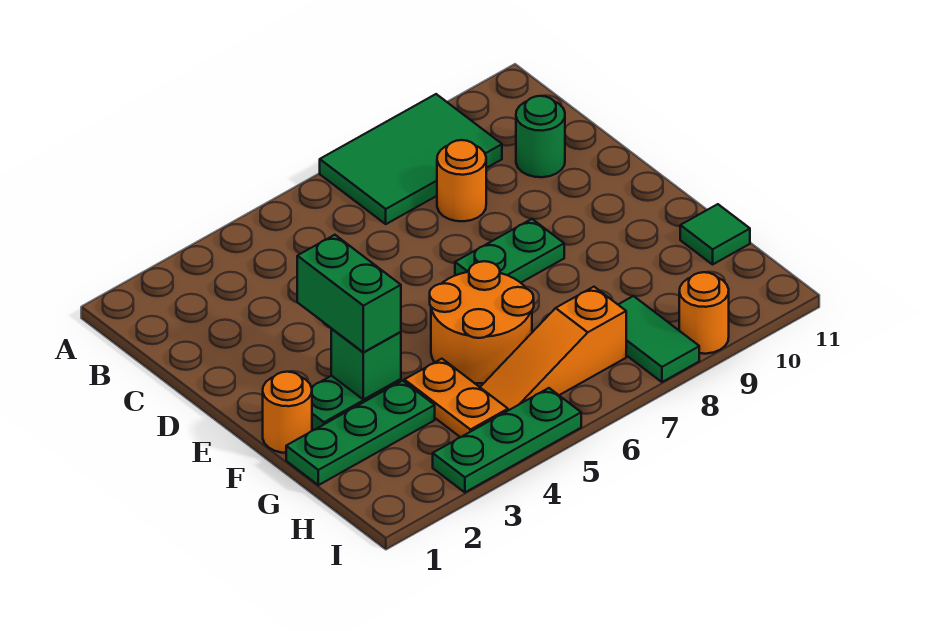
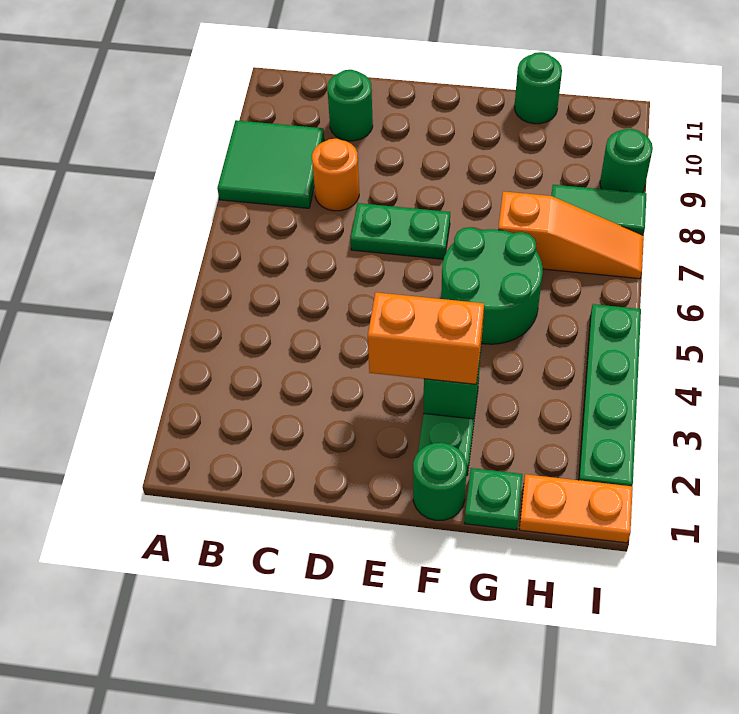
green tile A7:B9 level 1 -> green tile A8:B9 level 1
green brick E3:F3 level 3 -> orange brick E3:F3 level 3
green plate E7:E8 level 1 -> green plate D7:E7 level 1
orange round brick F1 level 1 -> green round brick F1 level 1
orange round brick F5:G6 level 1 -> green round brick F5:G6 level 1
green plate G1:G3 level 1 -> green plate G1 level 1
orange plate G4:H4 level 1 -> orange plate H1:I1 level 1
green tile G11 level 1 -> green round brick G11 level 1
orange slope H5:H7 level 1 top 7 -> orange slope G7:I7 level 1 top G
green plate I3:I5 level 1 -> green plate I2:I5 level 1
orange round brick I9 level 1 -> green round brick I9 level 1

